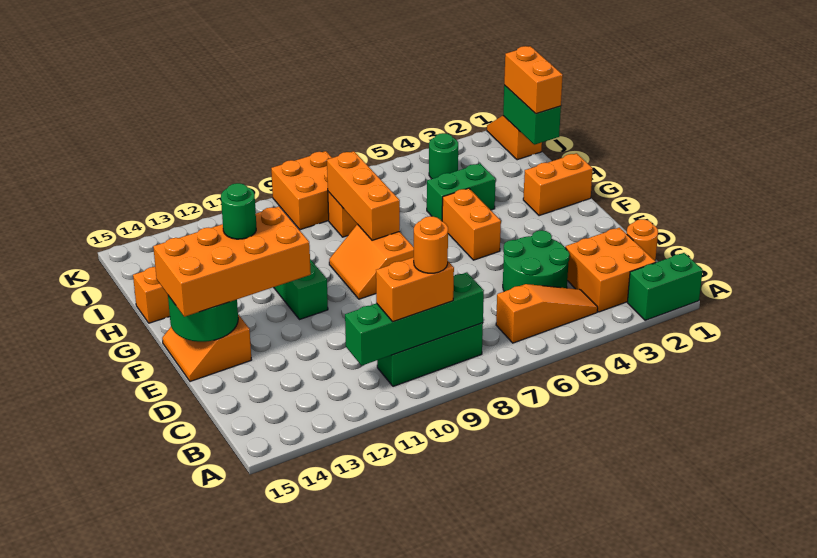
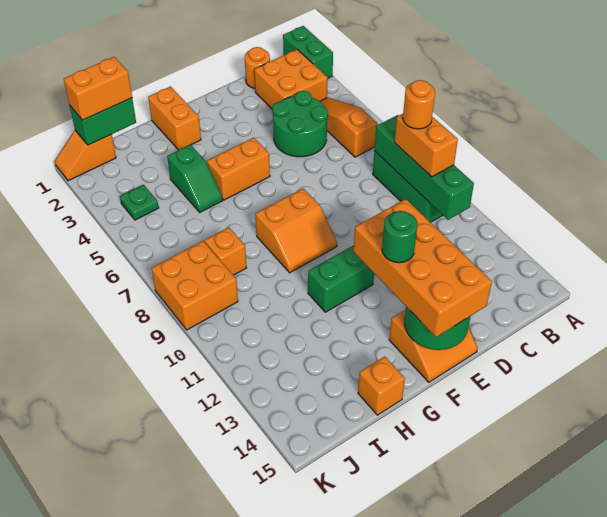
orange brick G8:I8 level 2 -> none
green brick H4:H5 level 1 -> green slope H4:H5 level 1 top 4
green round brick J4 level 1 -> green plate J4 level 1

